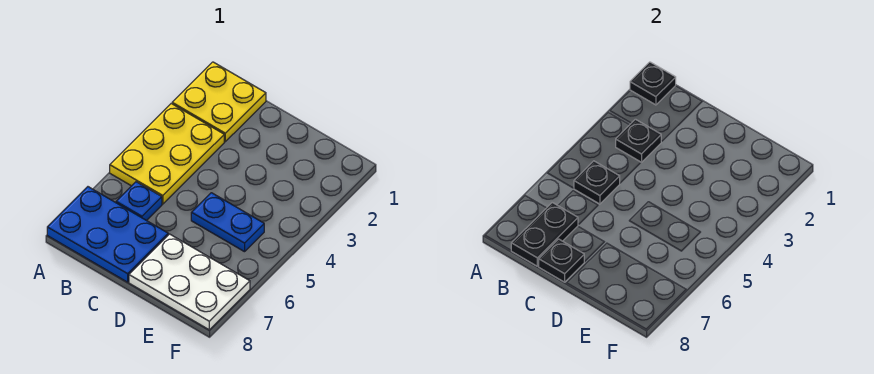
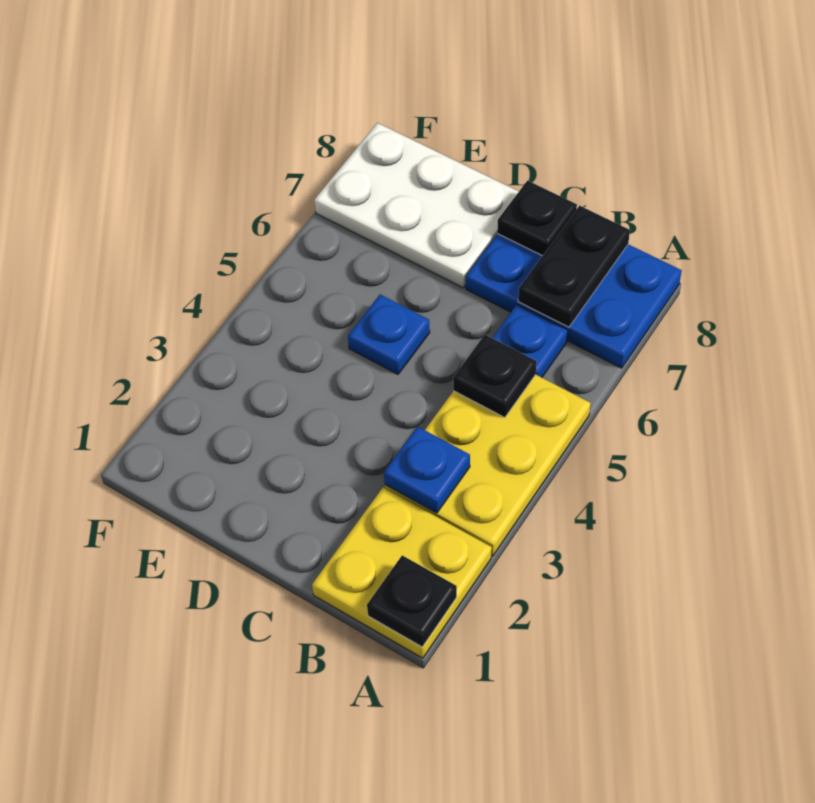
black plate B3 level 2 -> blue plate B3 level 2
blue plate D5:E5 level 1 -> blue plate D5 level 1

